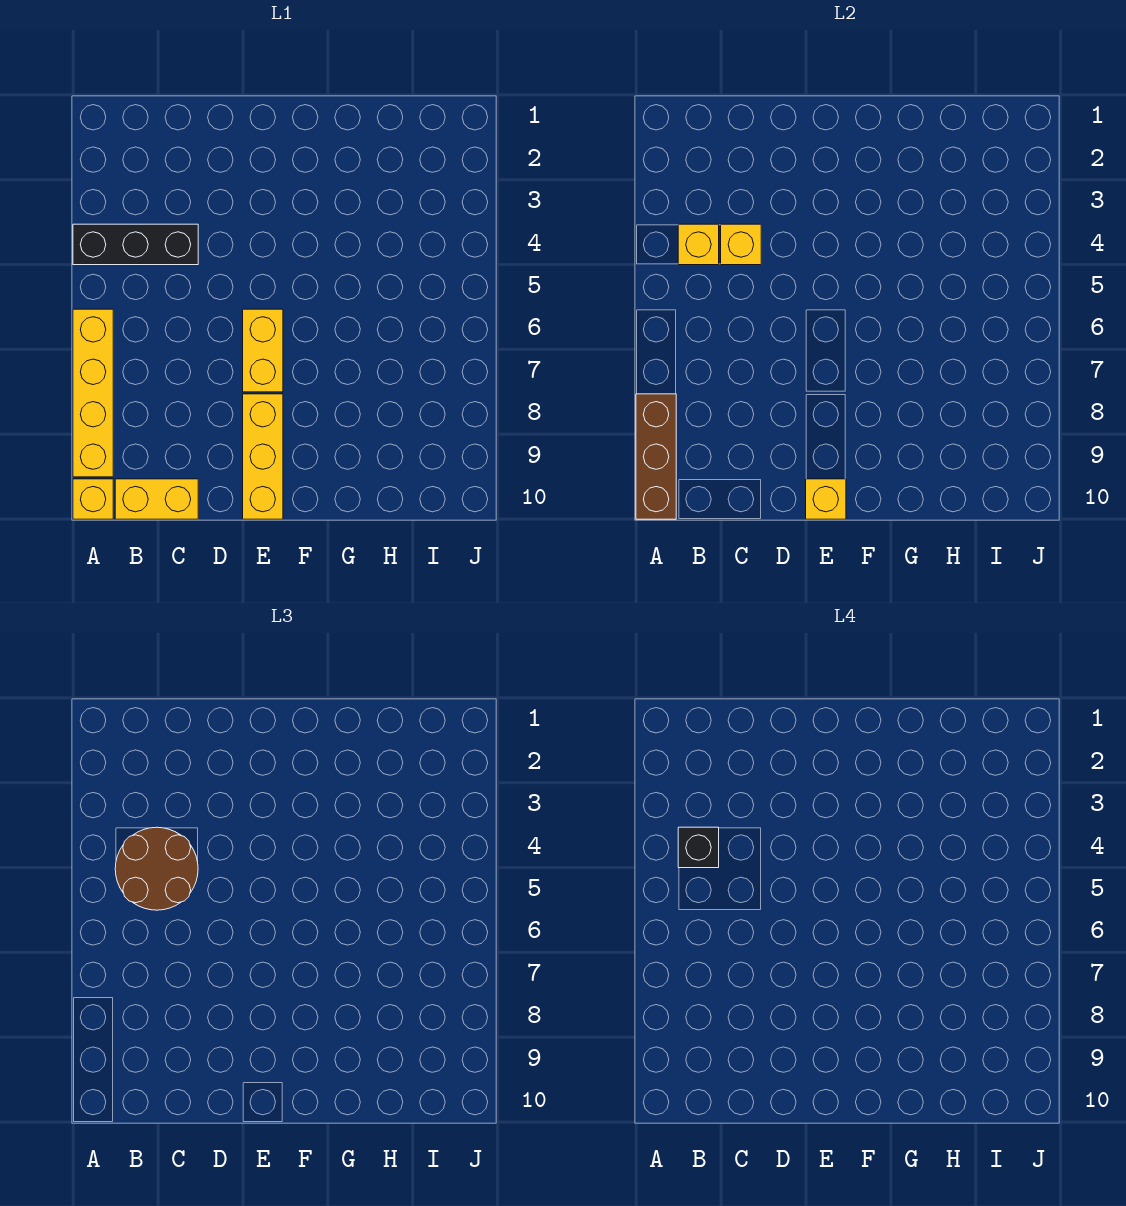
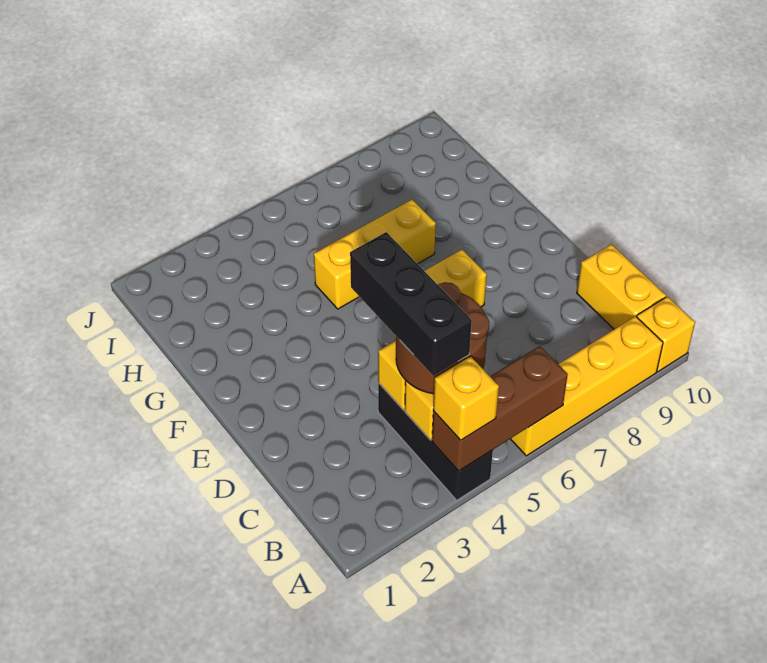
brown brick A8:A10 level 2 -> brown brick A4:A6 level 2
black brick B4 level 4 -> black brick B4:D4 level 4
yellow brick E8:E10 level 1 -> yellow brick G5:G7 level 1
yellow brick E10 level 2 -> yellow brick A4 level 3

